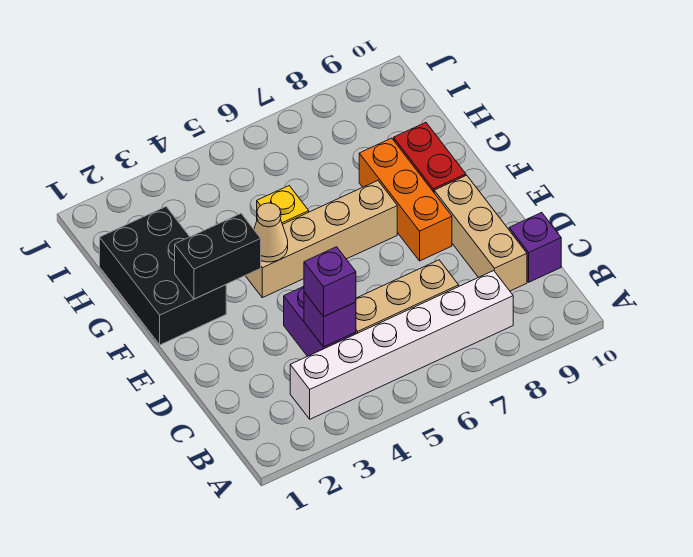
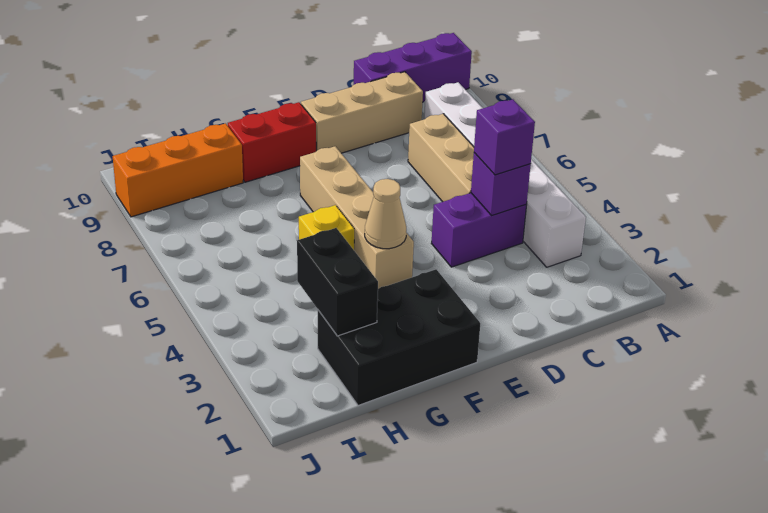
purple brick C10 level 1 -> purple brick A10:C10 level 1
orange brick E8:G8 level 1 -> orange brick H9:J9 level 1
black brick F2:F3 level 2 -> black brick H2:H3 level 2

